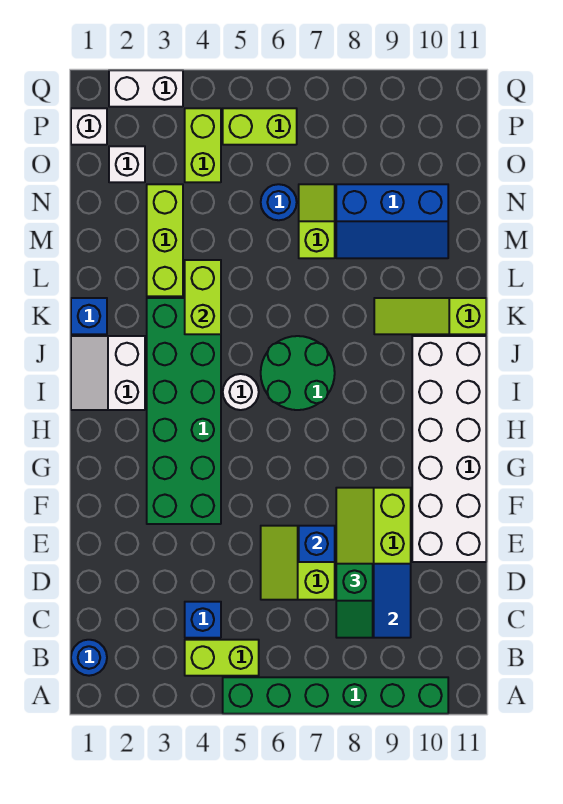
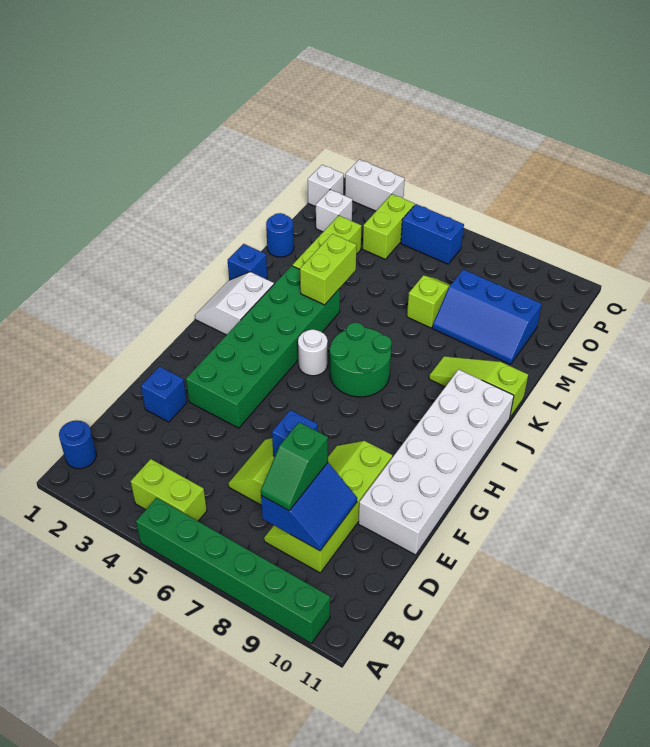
blue brick C4 level 1 -> blue brick E2 level 1
blue round brick N6 level 1 -> blue round brick M1 level 1
lime brick P5:P6 level 1 -> blue brick P5:P6 level 1

